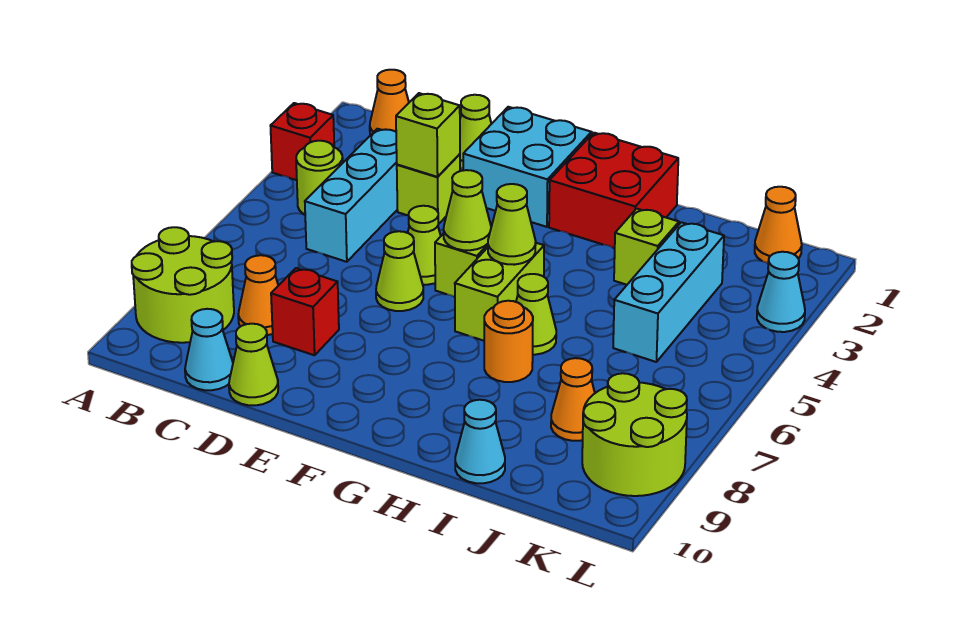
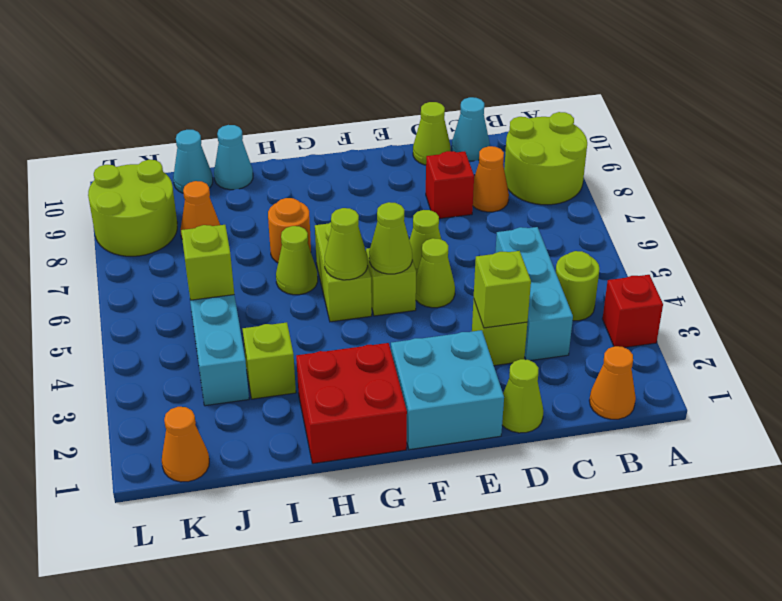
none -> lime brick J5 level 2
cyan cone L3 level 1 -> cyan cone J10 level 1

